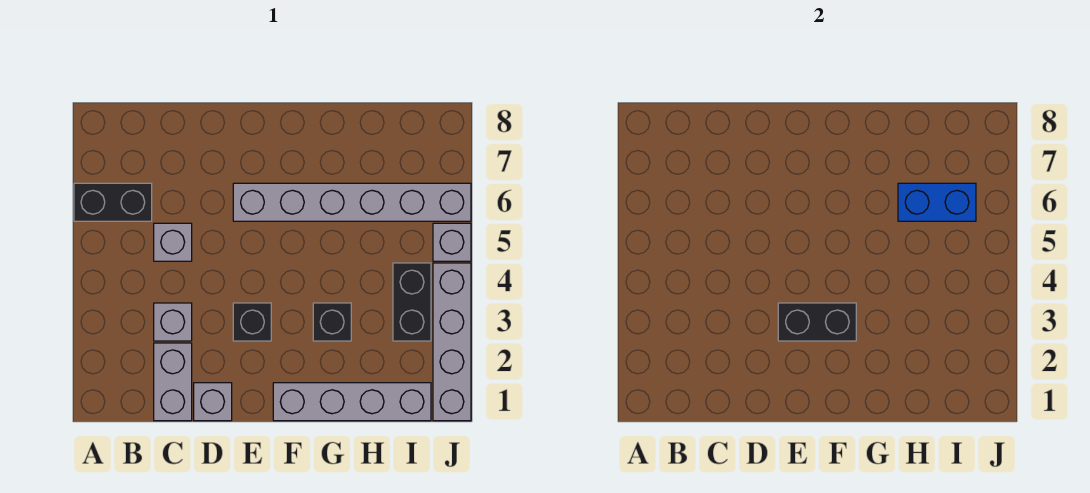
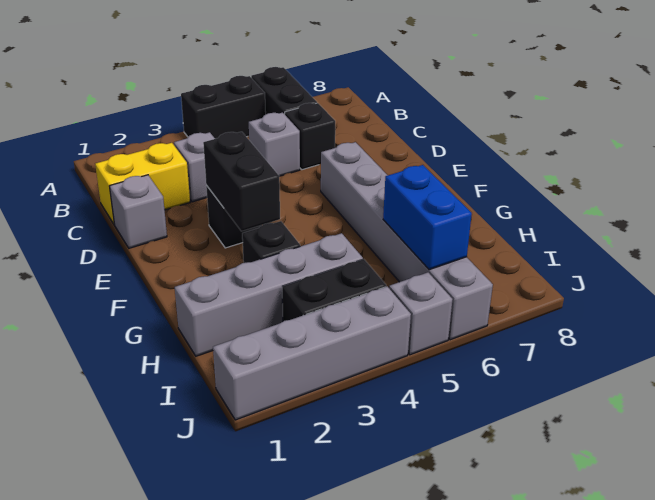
none -> black brick A4:A5 level 1
grey brick C1:C2 level 1 -> yellow brick C1:C2 level 1
none -> black brick C6 level 1
grey brick F1:I1 level 1 -> grey brick H1:H4 level 1

